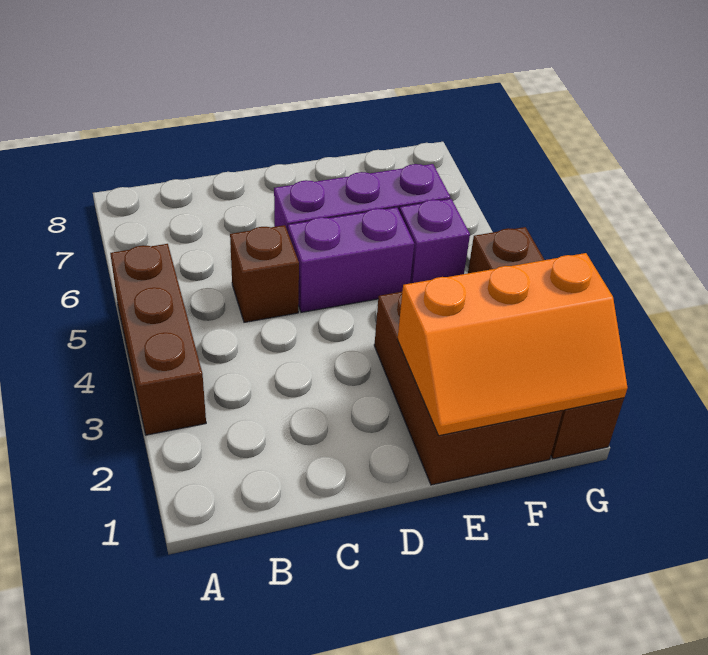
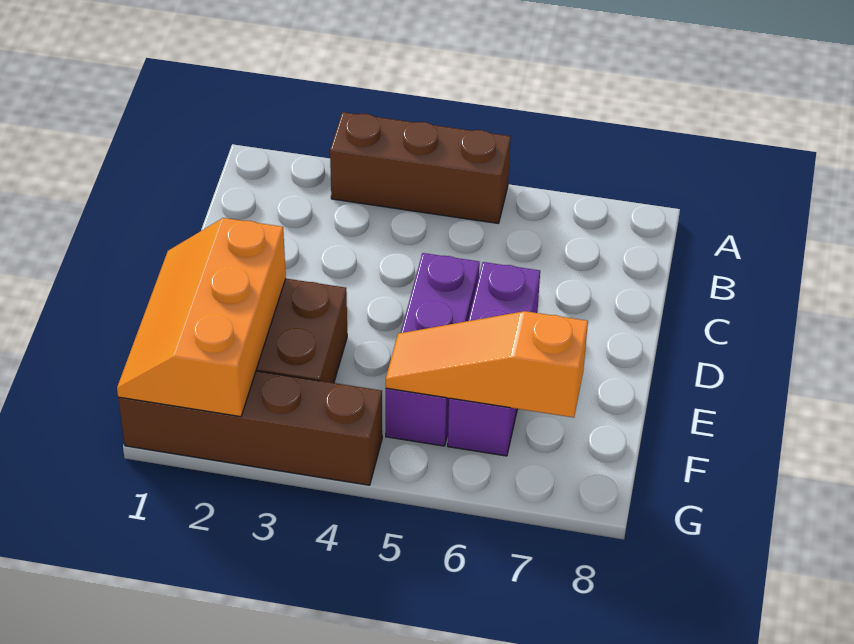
brown brick C5 level 1 -> none
none -> orange slope F5:F7 level 2 top 7

